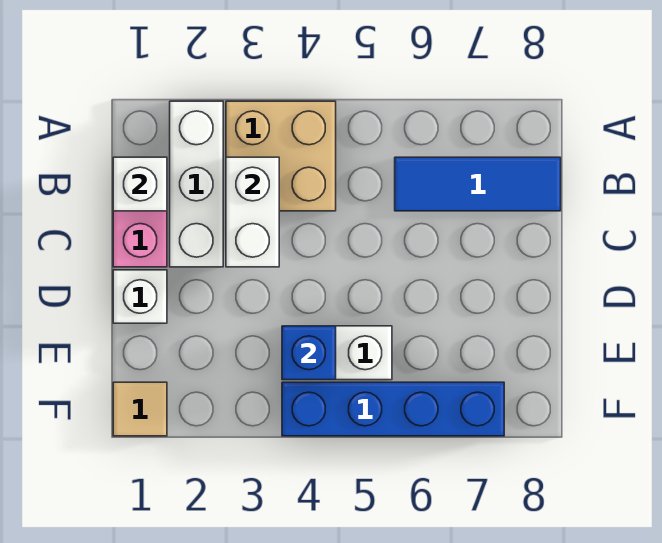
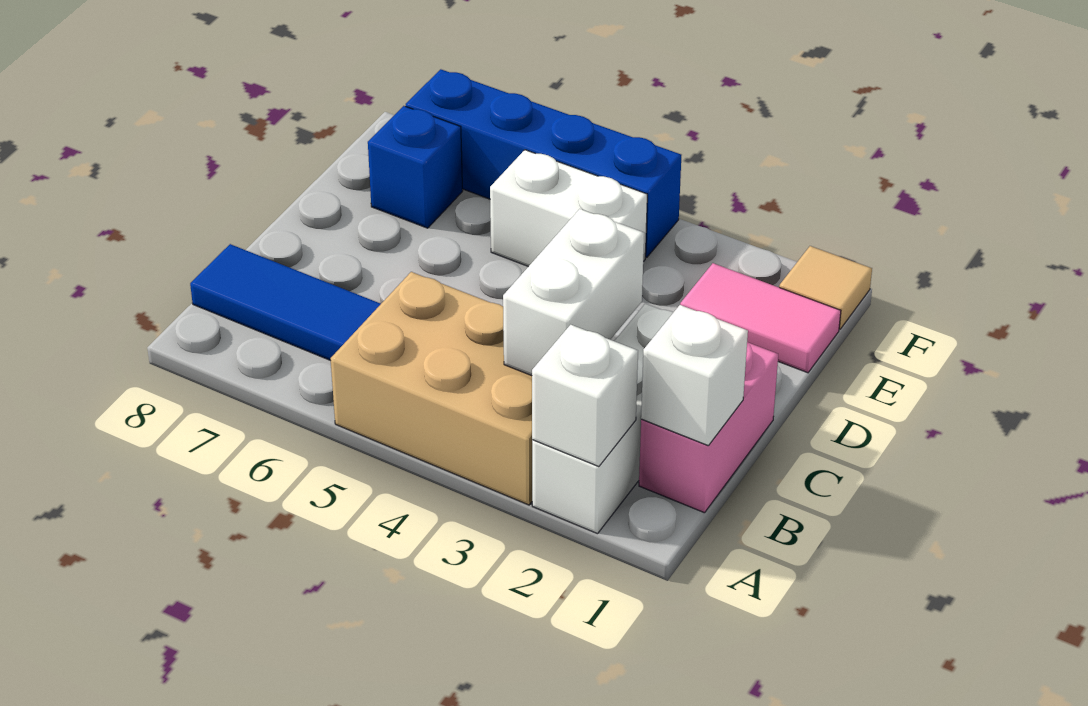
tan brick A3:B4 level 1 -> tan brick A3:B5 level 1
white brick D1 level 1 -> white brick A2 level 2
none -> pink tile E1:E2 level 1
blue brick E4 level 2 -> blue brick E7 level 1

